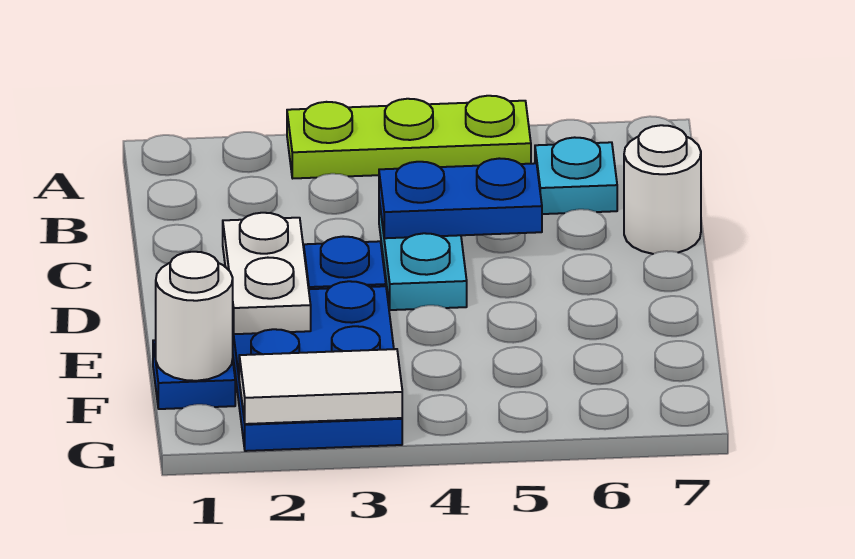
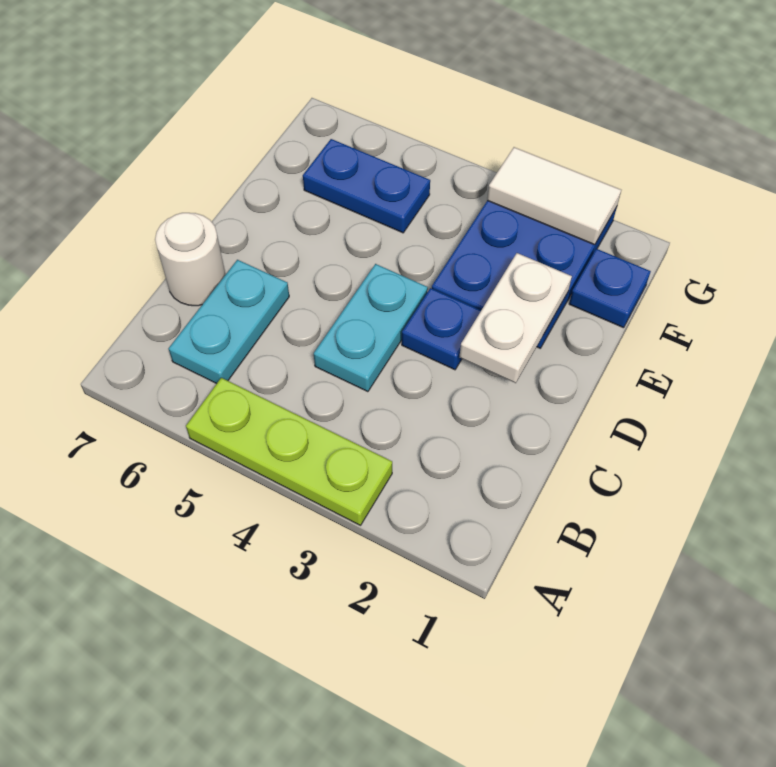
cyan plate B6 level 1 -> cyan plate B6:C6 level 1
blue plate C4:C5 level 2 -> blue plate F5:F6 level 1
white round brick F1 level 2 -> none

